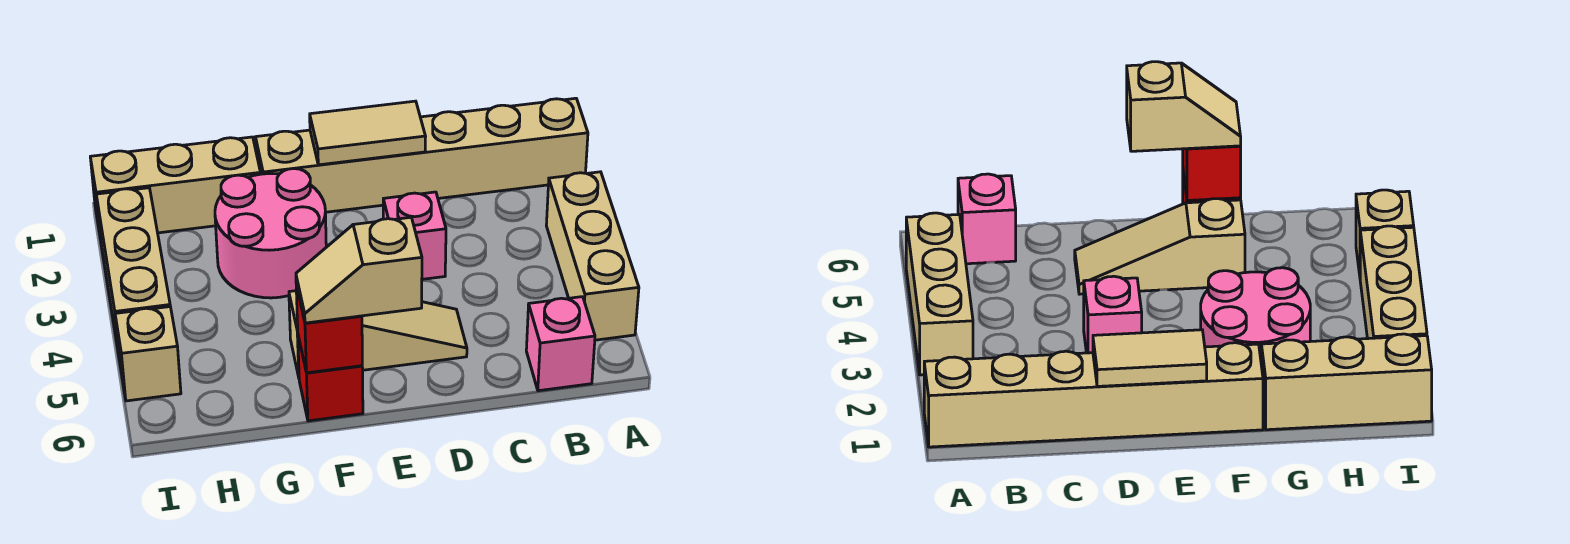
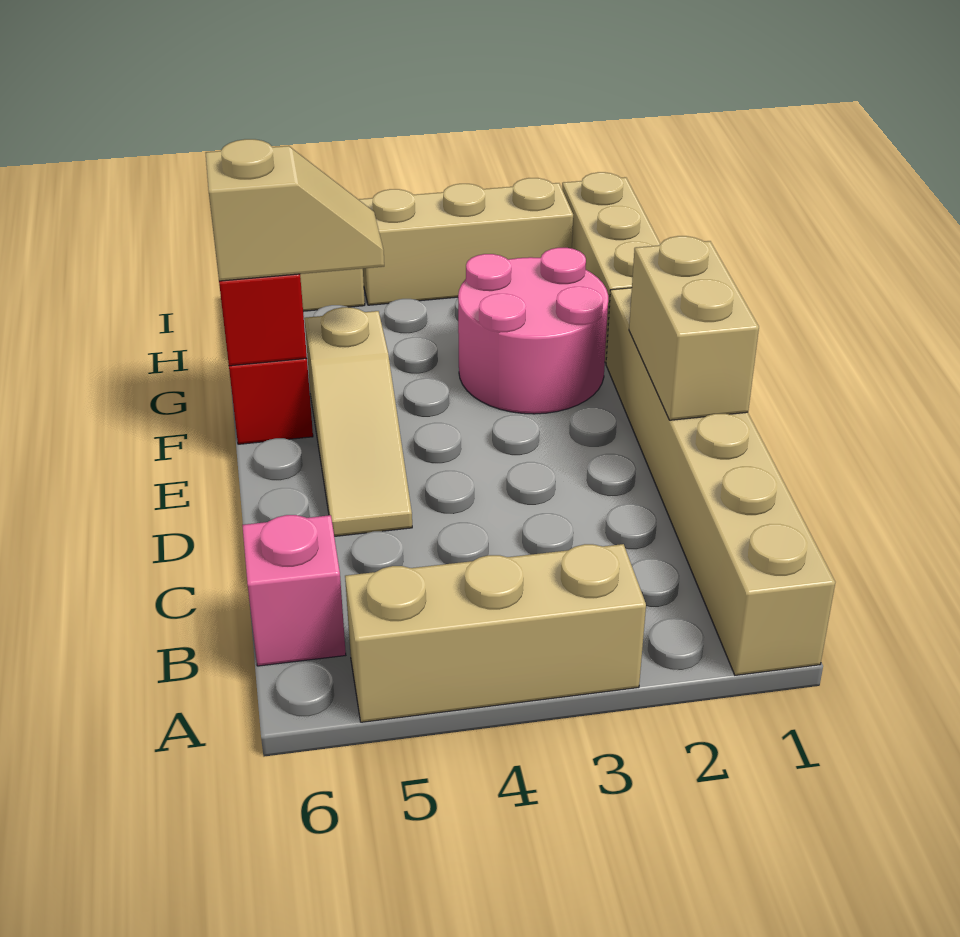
tan tile D1:E1 level 2 -> tan brick D1:E1 level 2
pink brick D3 level 1 -> none
tan slope E6:F6 level 3 top E -> tan slope F5:F6 level 3 top 6

